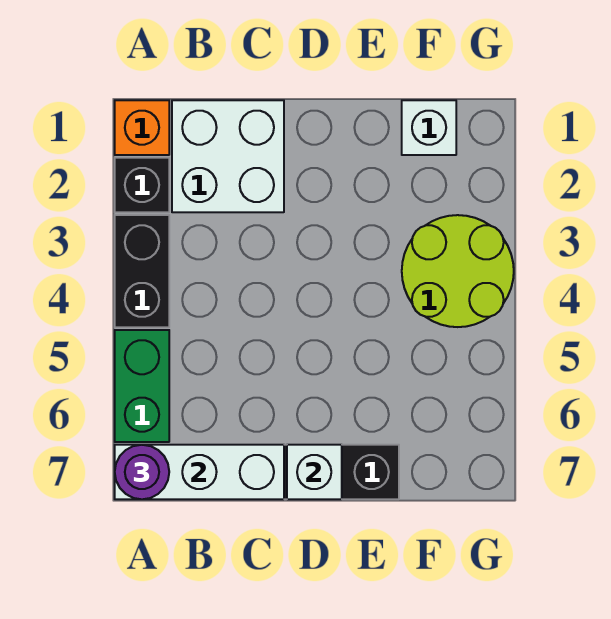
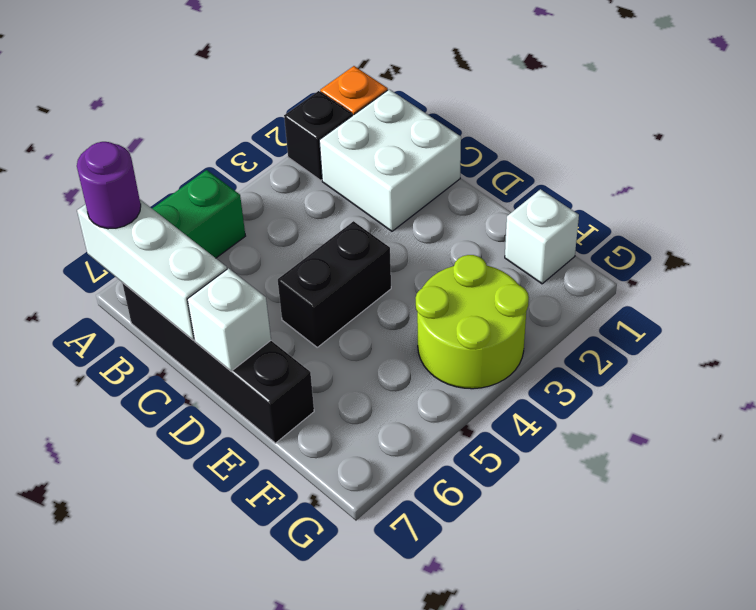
black brick A3:A4 level 1 -> black brick D4:D5 level 1

